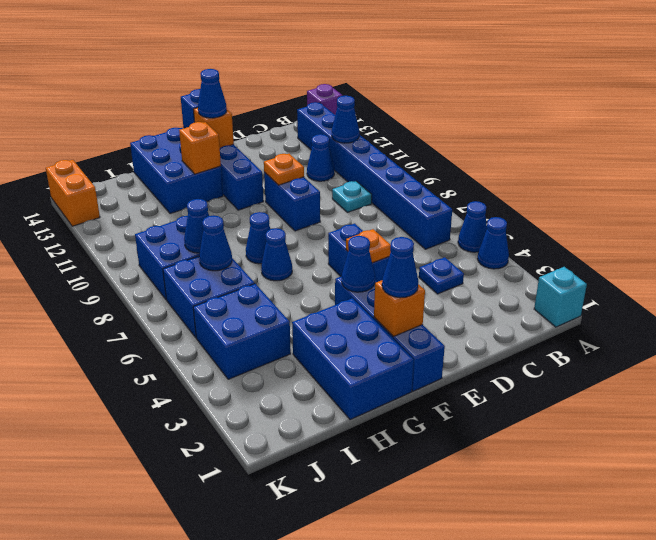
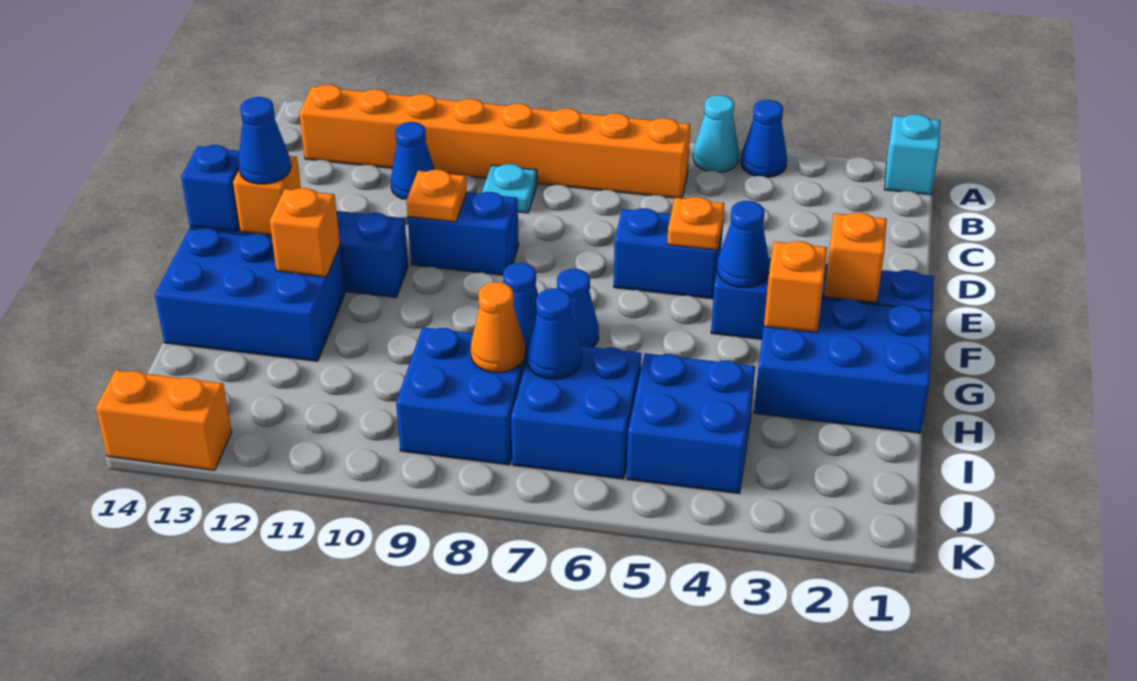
blue cone A5 level 1 -> cyan cone A5 level 1
purple brick A14 level 1 -> none
blue brick B6:B13 level 1 -> orange brick B6:B13 level 1
blue cone B11 level 2 -> none
blue plate C4 level 1 -> none
blue cone F2 level 3 -> none
none -> orange brick G3 level 2
blue cone I8 level 2 -> orange cone I8 level 2

